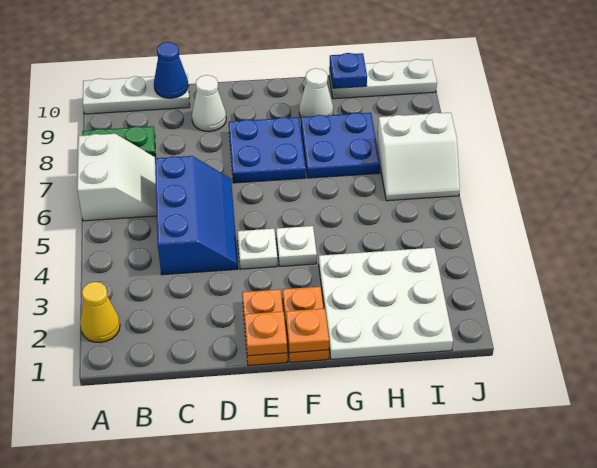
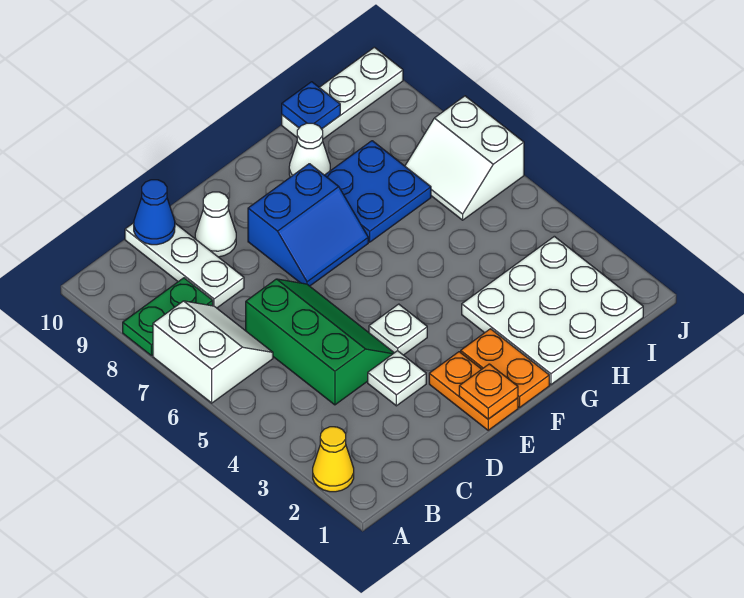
white plate A10:C10 level 1 -> white plate C8:C10 level 1
blue slope C4:D6 level 1 top C -> green slope C4:D6 level 1 top C
blue plate E7:F8 level 1 -> blue slope E7:F8 level 1 top 8
orange plate F1 level 2 -> none
white plate F4 level 1 -> white plate D3 level 1
white slope I6:J7 level 1 top 7 -> white slope I6:J7 level 1 top J

